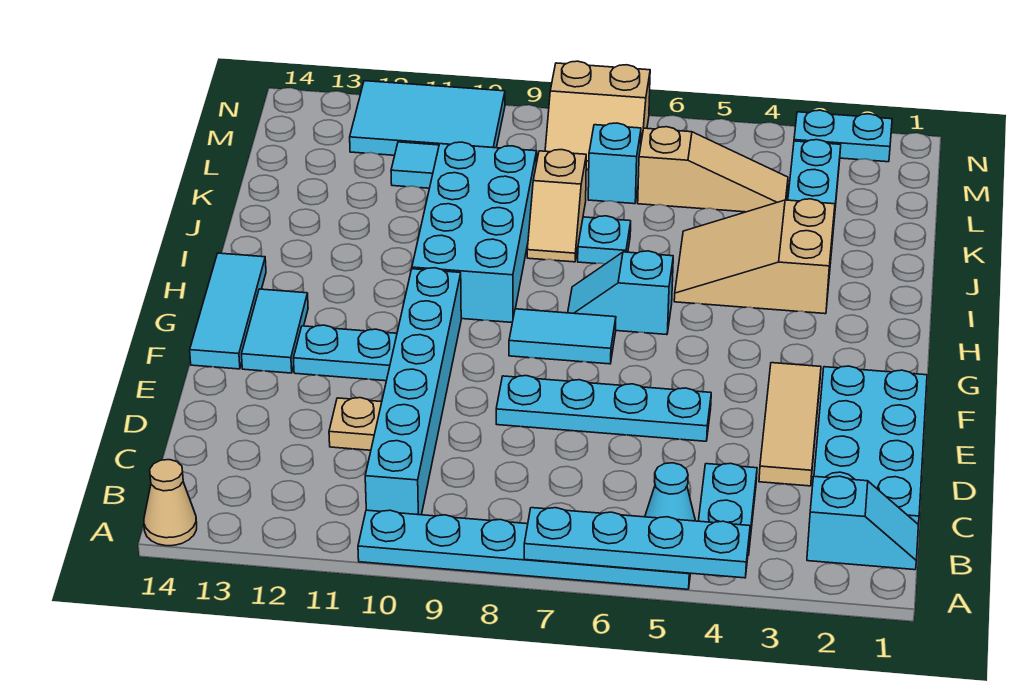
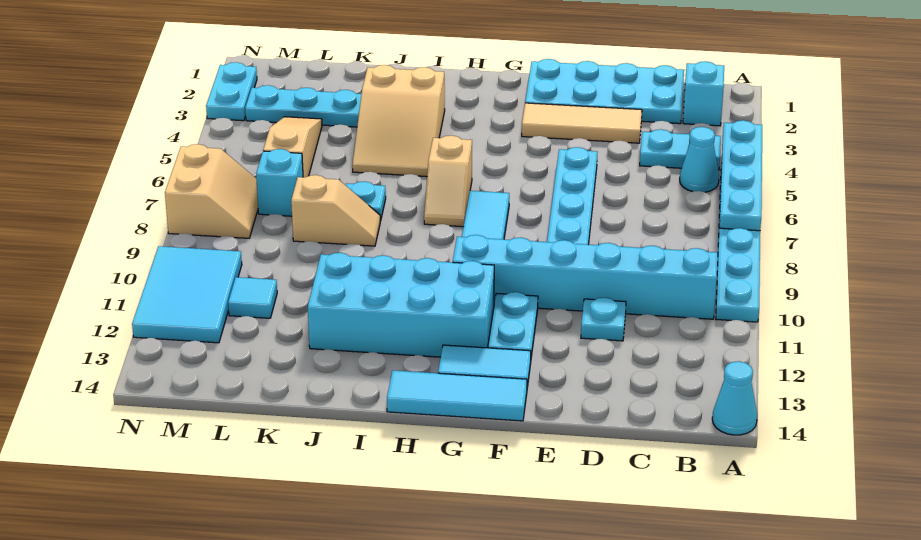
tan cone A14 level 1 -> cyan cone A14 level 1
tan plate D11 level 1 -> cyan plate D11 level 1
cyan slope H6:H7 level 1 top 6 -> tan slope H6:H7 level 1 top 6
cyan brick H9:K10 level 1 -> cyan brick G11:J12 level 1

